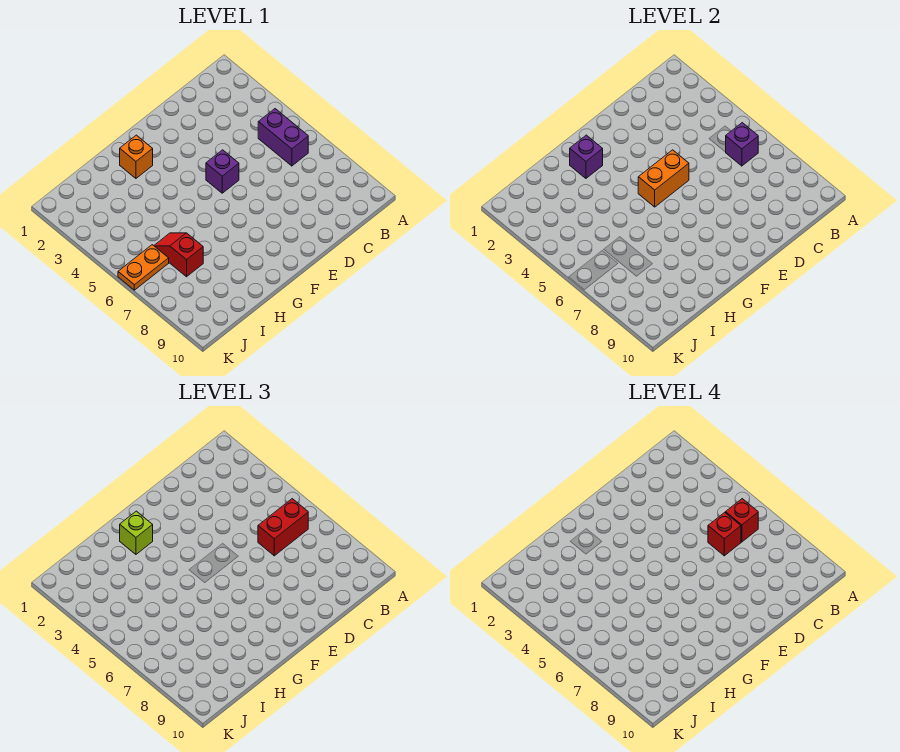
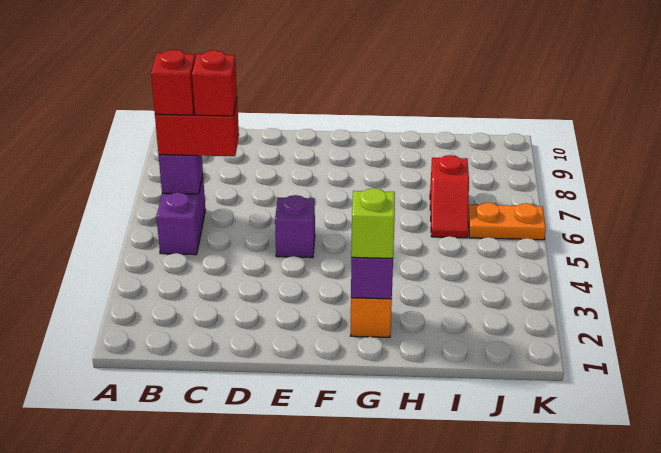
orange brick E5:F5 level 2 -> none

